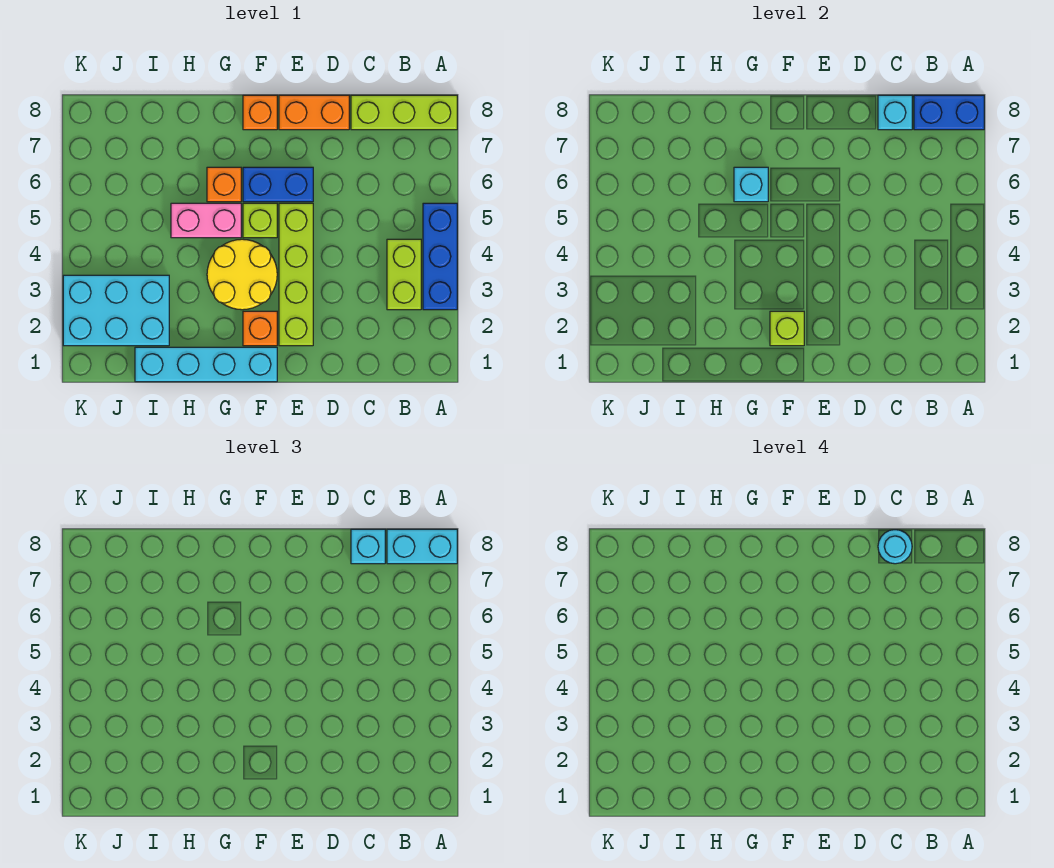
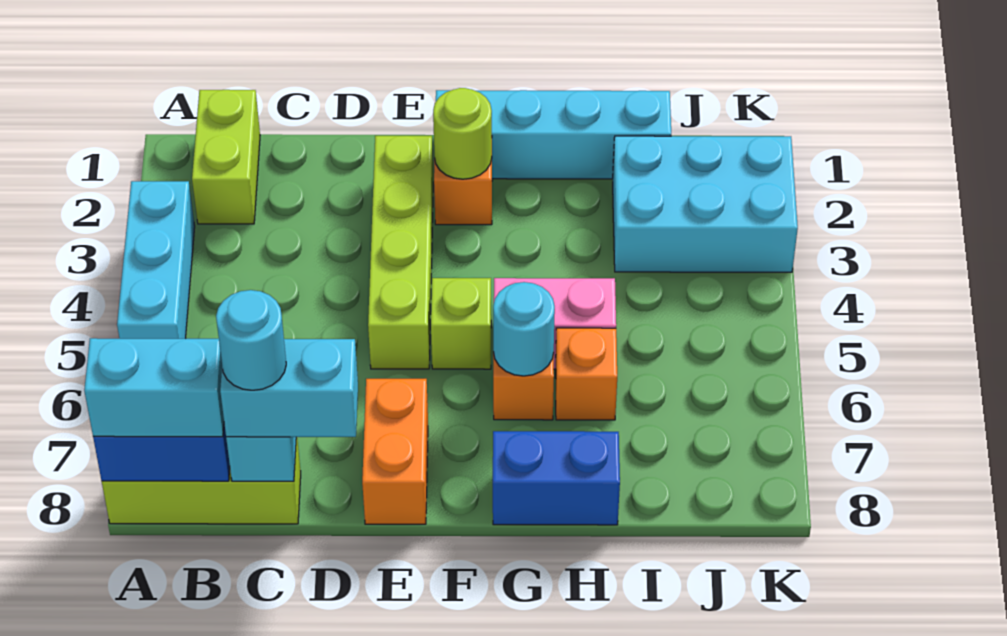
blue brick A3:A5 level 1 -> cyan brick A3:A5 level 1
lime brick B3:B4 level 1 -> lime brick B1:B2 level 1
cyan brick C8 level 3 -> cyan brick C8:D8 level 3
orange brick D8:E8 level 1 -> orange brick E7:E8 level 1
blue brick E6:F6 level 1 -> blue brick G8:H8 level 1
lime brick F2 level 2 -> lime round brick F2 level 2
yellow round brick F3:G4 level 1 -> none
orange brick F8 level 1 -> orange brick H6 level 1
cyan brick G6 level 2 -> cyan round brick G6 level 2

